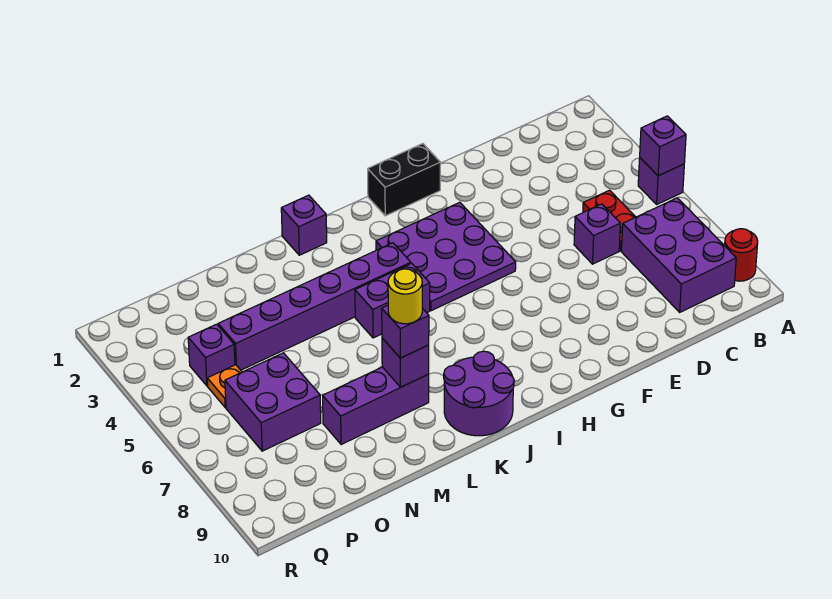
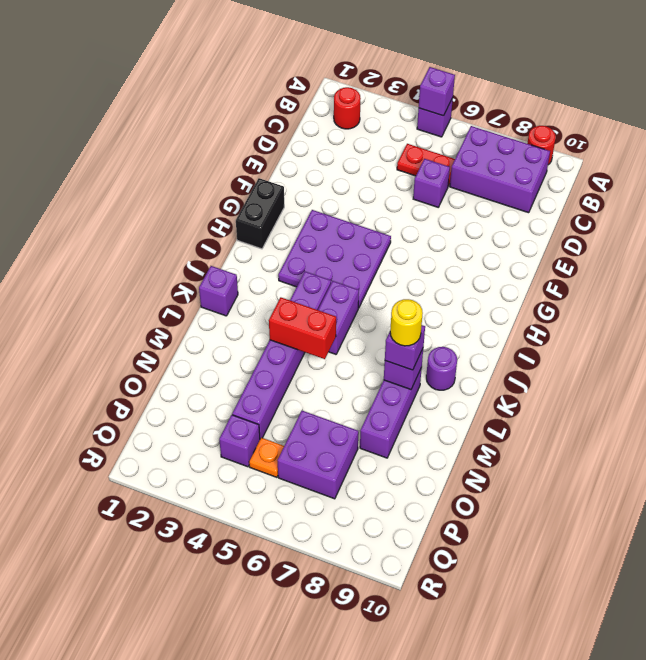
none -> red round brick B2 level 1
purple round brick J9:K10 level 1 -> purple round brick K9 level 1
none -> red brick L4:L5 level 2

